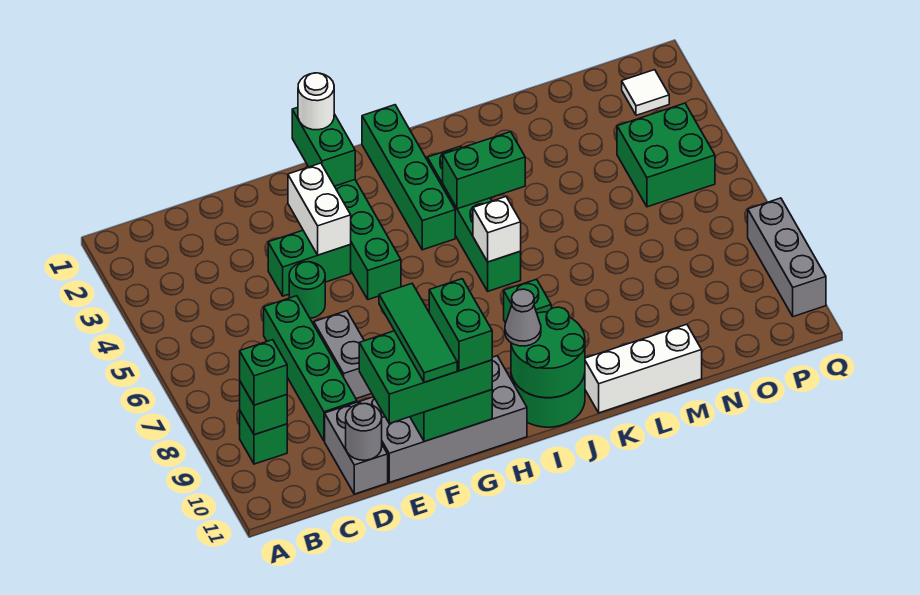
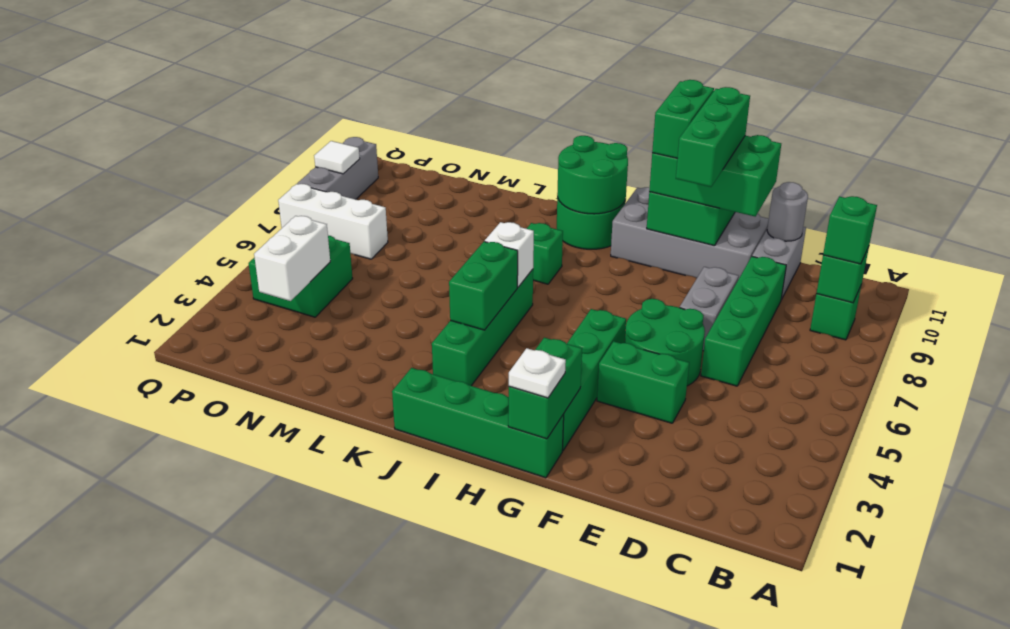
green round brick E5 level 1 -> green round brick E5:F6 level 1
white brick F3:F4 level 2 -> white brick O3:O4 level 2
green tile F9:F11 level 4 -> green brick F9:F11 level 4
white round brick G1 level 3 -> white plate G1 level 3
green brick I1:I4 level 1 -> green brick G1:J1 level 1
grey cone I10 level 3 -> none
green brick J4:K4 level 2 -> green brick J4:J5 level 2
white brick K11:M11 level 1 -> white brick O7:Q7 level 1
white tile P2 level 1 -> white tile Q9 level 2

